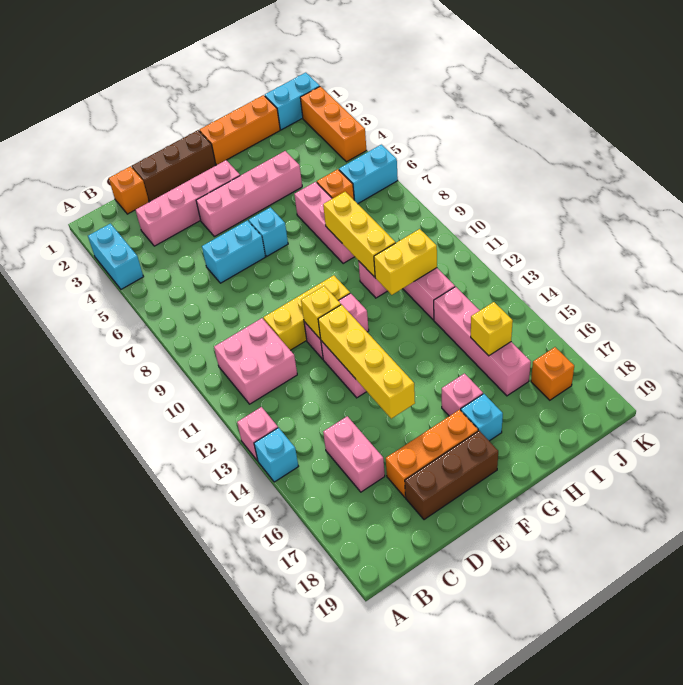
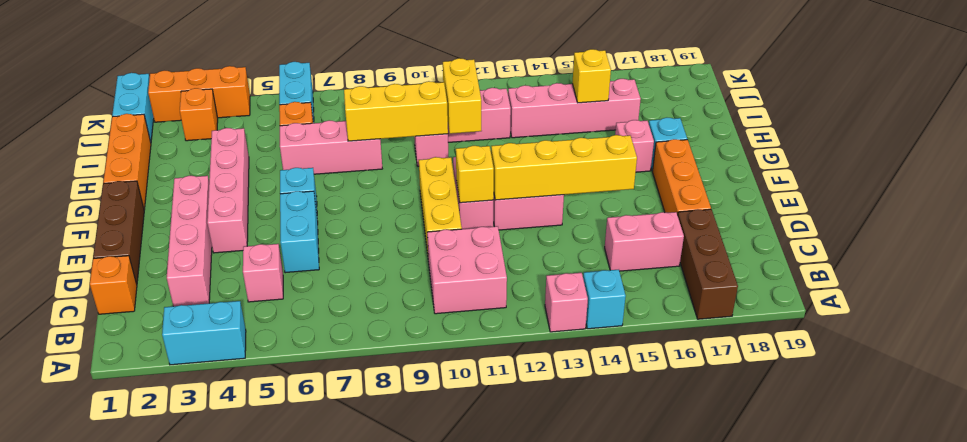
none -> pink brick C5 level 1
brown brick D18:F18 level 1 -> brown brick A17:C17 level 1
orange brick J17 level 1 -> orange brick J3 level 1

